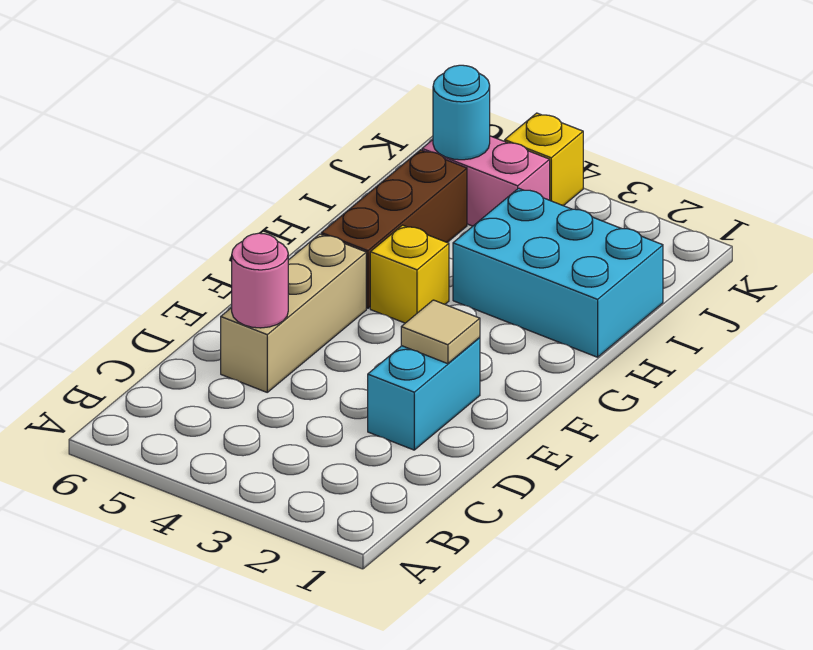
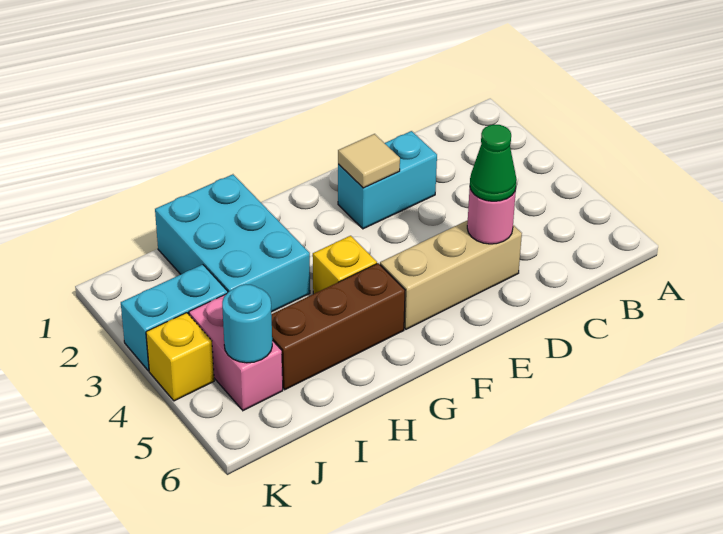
none -> green cone D5 level 3
none -> cyan brick J3:K3 level 1

